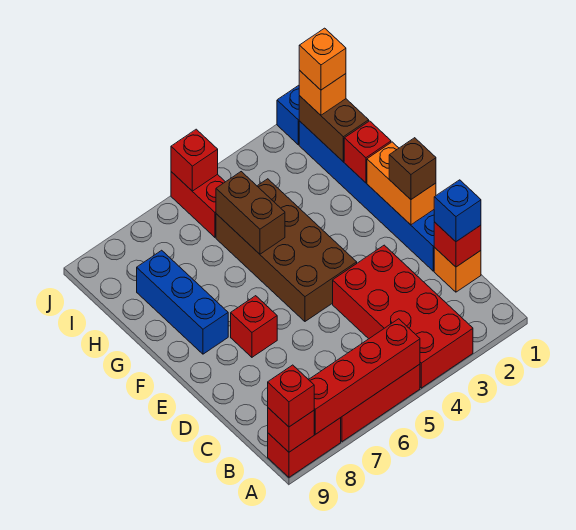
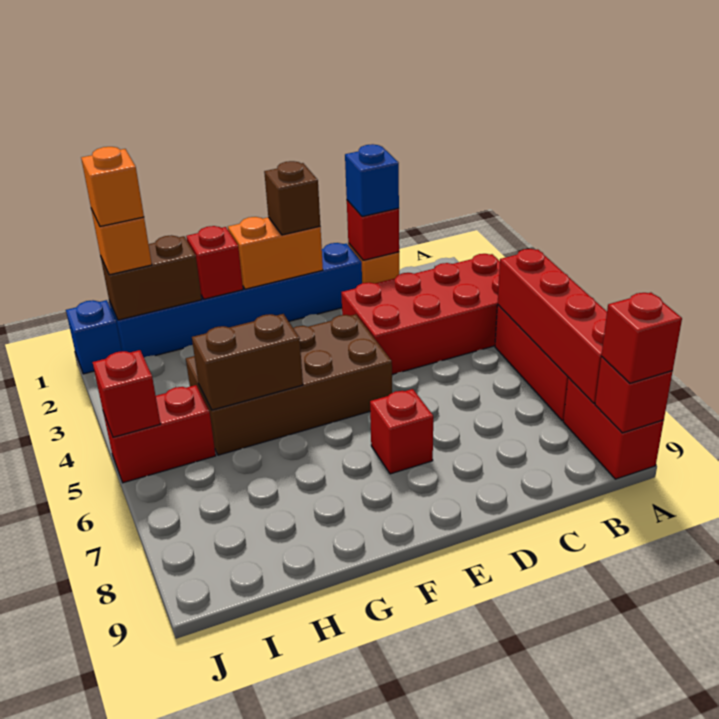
blue brick F8:H8 level 1 -> none

